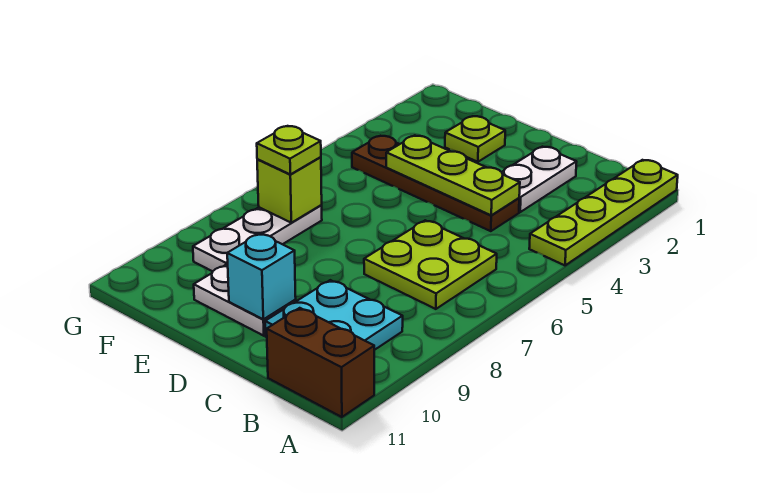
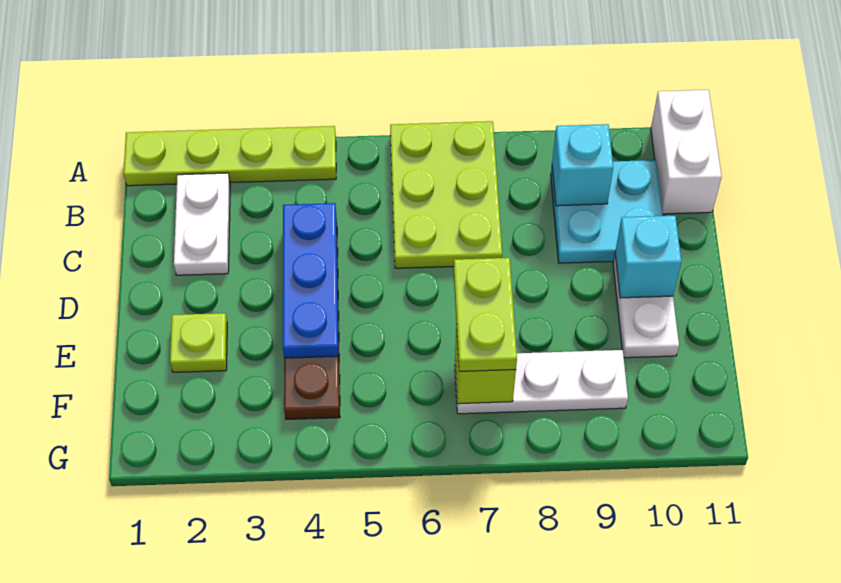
brown brick A11:B11 level 1 -> white brick A11:B11 level 1
lime plate B6:C7 level 1 -> lime plate A6:C7 level 1
none -> cyan brick B9 level 2
white plate C2:C3 level 1 -> white plate B2:C2 level 1
lime plate C4:E4 level 2 -> blue plate C4:E4 level 2
lime plate F7 level 3 -> lime plate E7:F7 level 3

